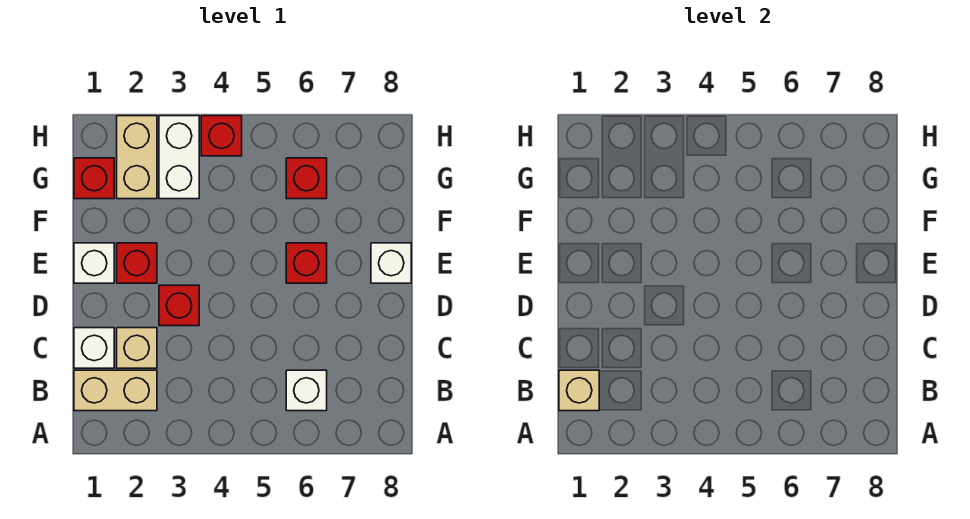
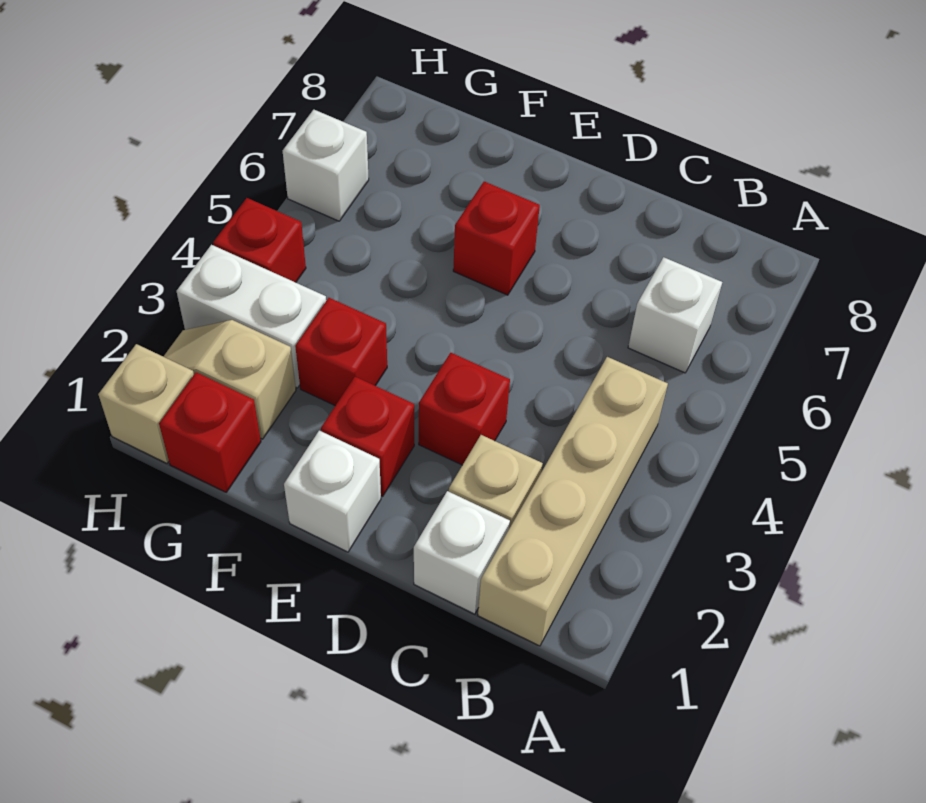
tan brick B1:B2 level 1 -> tan brick B1:B4 level 1
tan brick B1 level 2 -> tan brick H1 level 1
white brick E8 level 1 -> white brick H6 level 1
tan brick G2:H2 level 1 -> tan slope G2:H2 level 1 top G
red brick G6 level 1 -> red brick F3 level 1

